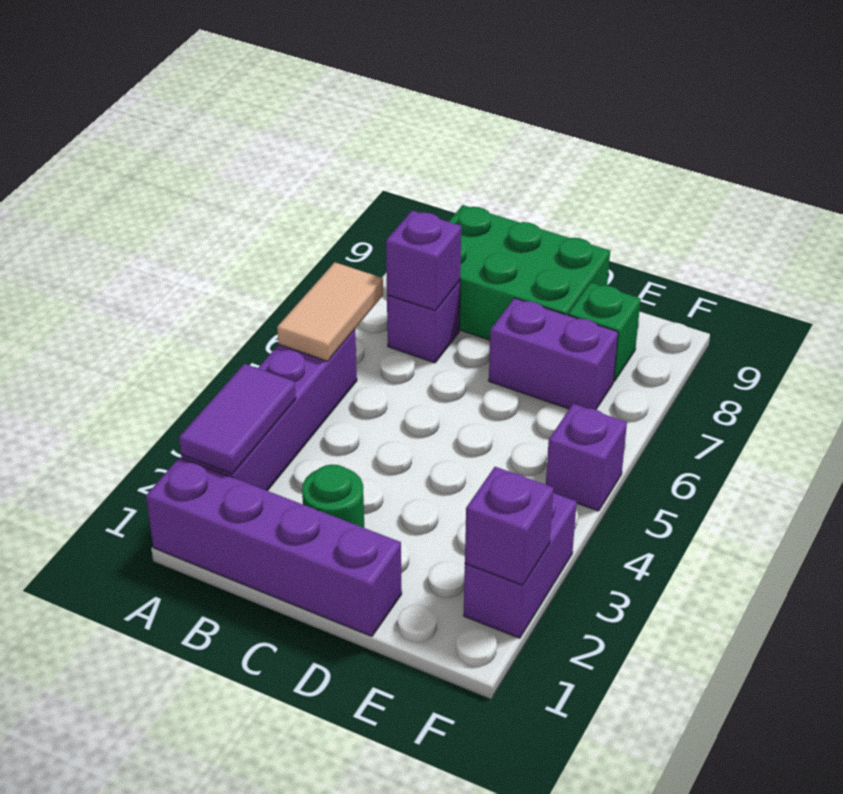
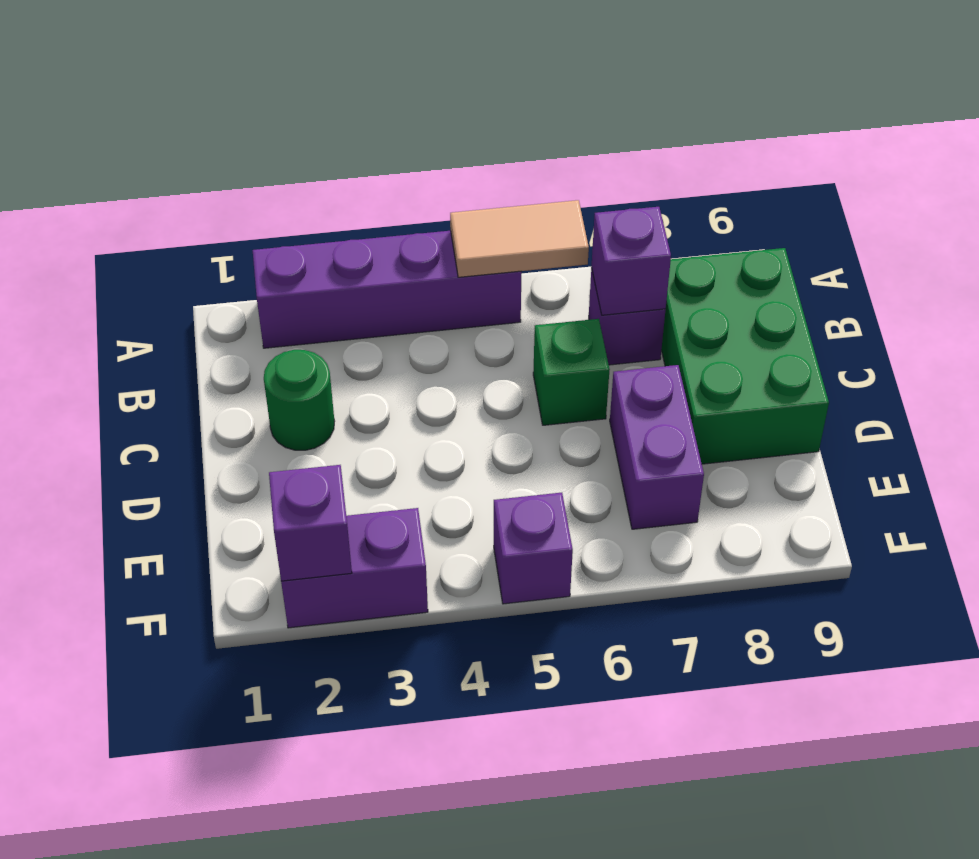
purple brick A1:D1 level 1 -> none
purple tile A2:A3 level 2 -> none
green brick E8 level 1 -> green brick C6 level 1

